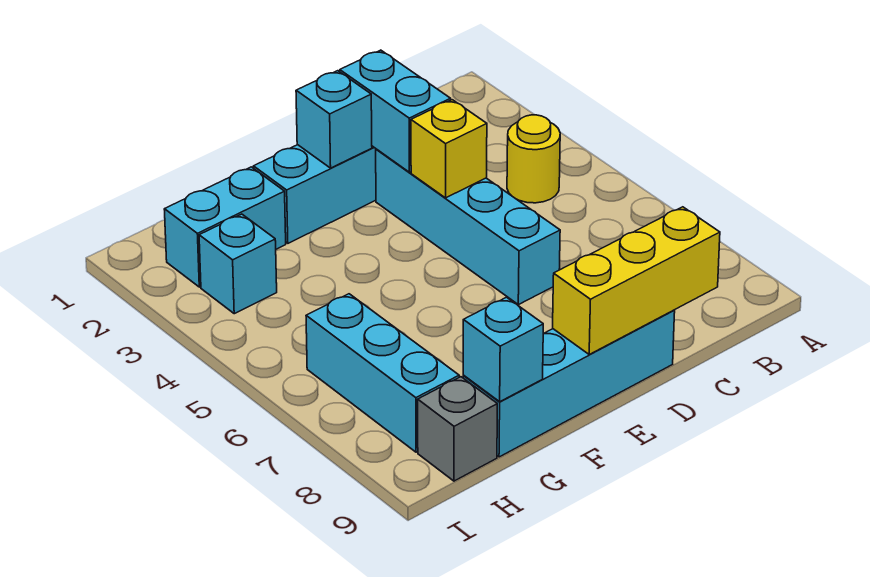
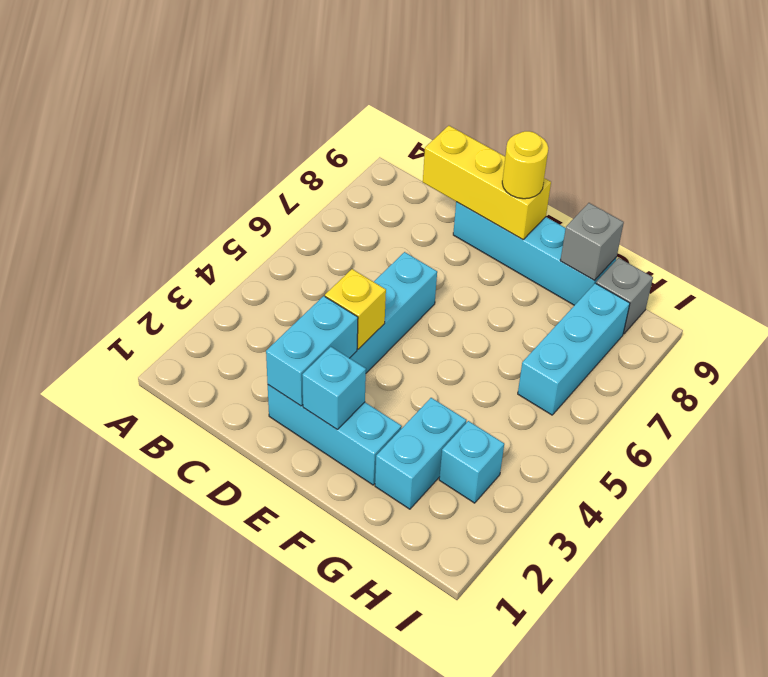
yellow round brick B4 level 1 -> yellow round brick E9 level 3
cyan brick G2:H2 level 1 -> cyan brick G2:G3 level 1
cyan brick G9 level 2 -> grey brick G9 level 2

